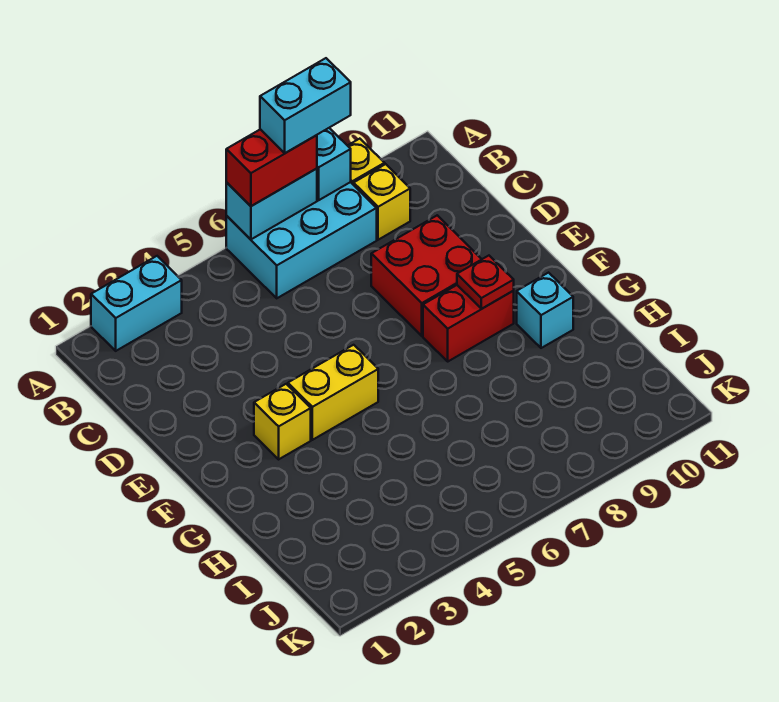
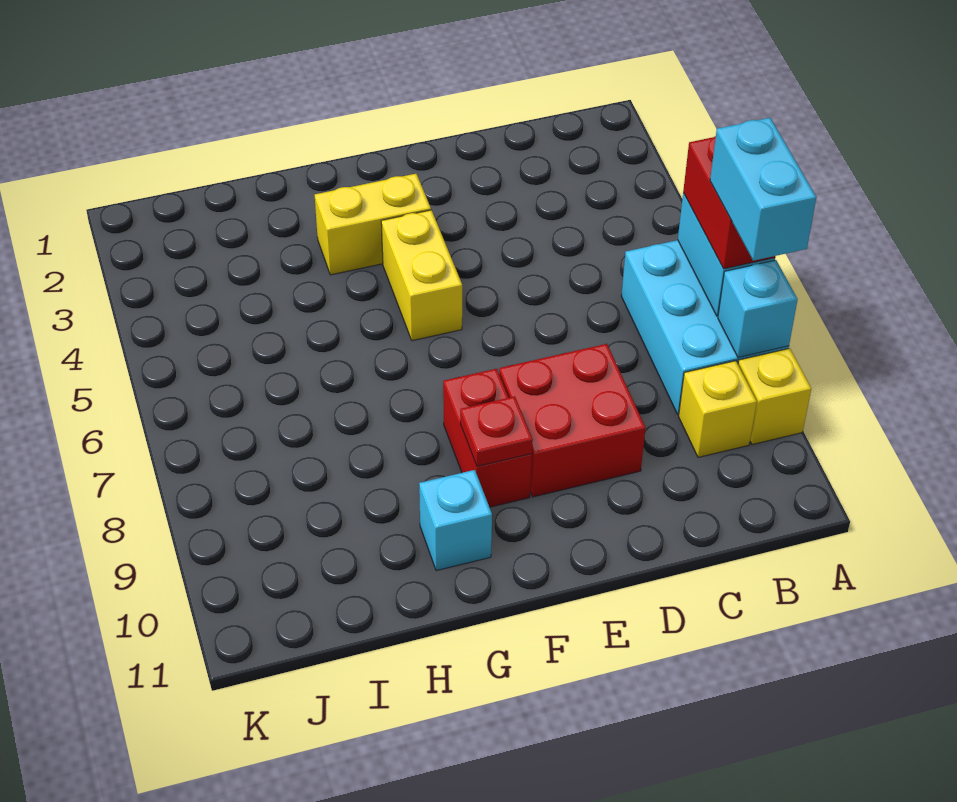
cyan brick A2:A3 level 1 -> none
yellow brick F3 level 1 -> yellow brick F3:G3 level 1

